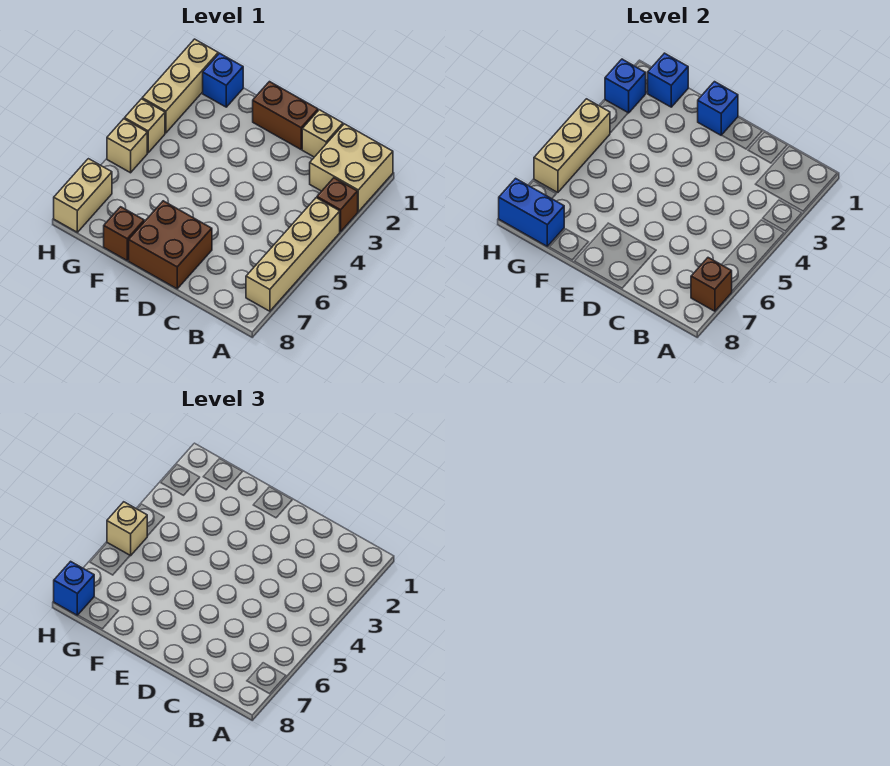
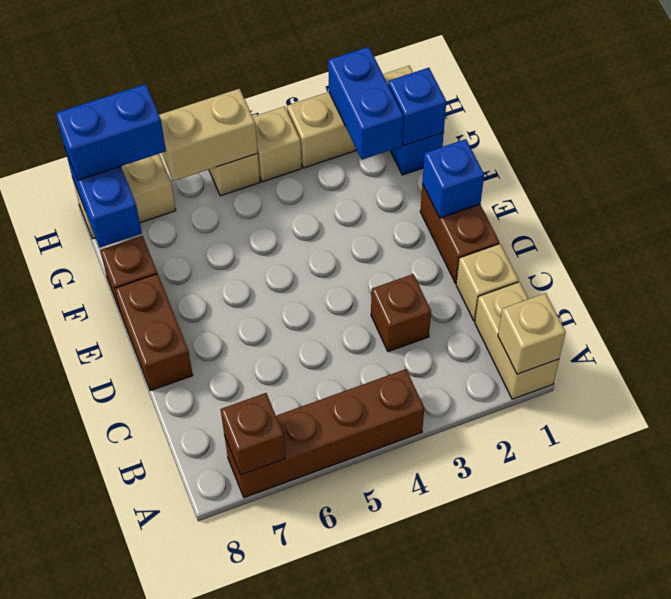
tan brick A1:B2 level 1 -> tan brick A1:B1 level 1
brown brick A3 level 1 -> brown brick C3 level 1
tan brick A4:A7 level 1 -> brown brick A4:A7 level 1
brown brick D7:E8 level 1 -> brown brick D8:E8 level 1
blue brick H2 level 2 -> blue brick G2:H2 level 2
tan brick H4:H6 level 2 -> tan brick H5:H6 level 2
tan brick H5 level 3 -> tan brick A1 level 2
blue brick H8 level 3 -> blue brick H7:H8 level 3

